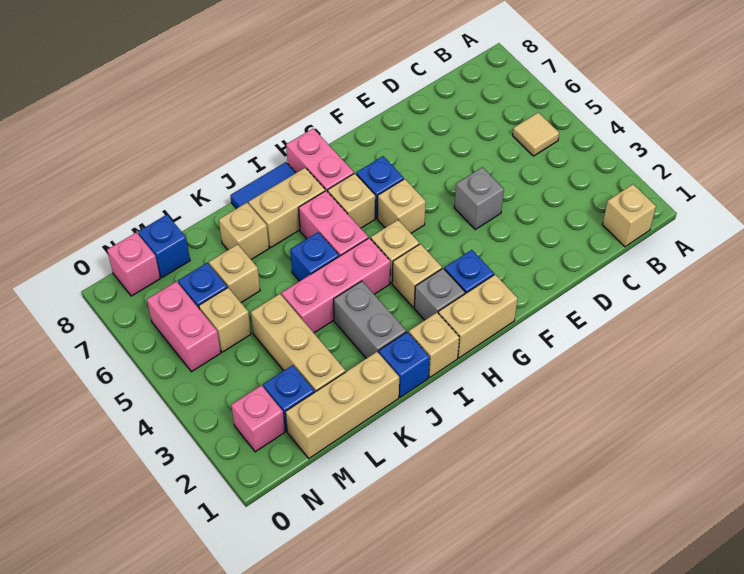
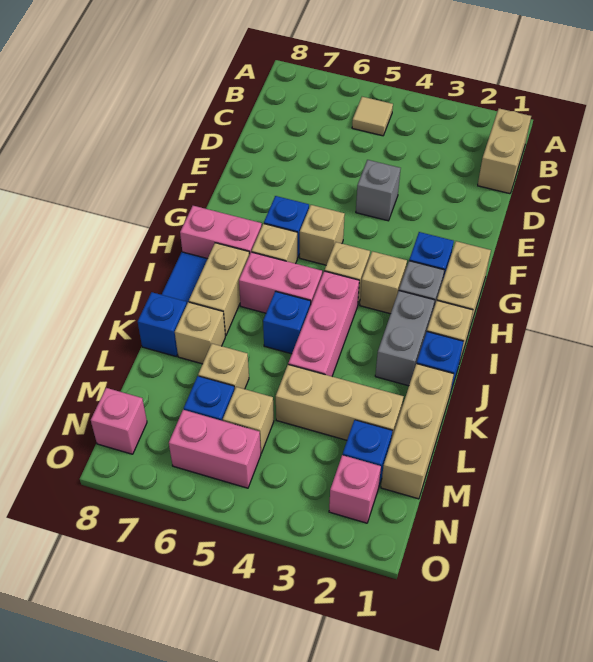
tan brick B1 level 1 -> tan brick B1:C1 level 1
grey brick J2:J3 level 1 -> grey brick I2:J2 level 1
blue brick M8 level 1 -> blue brick K8 level 1

